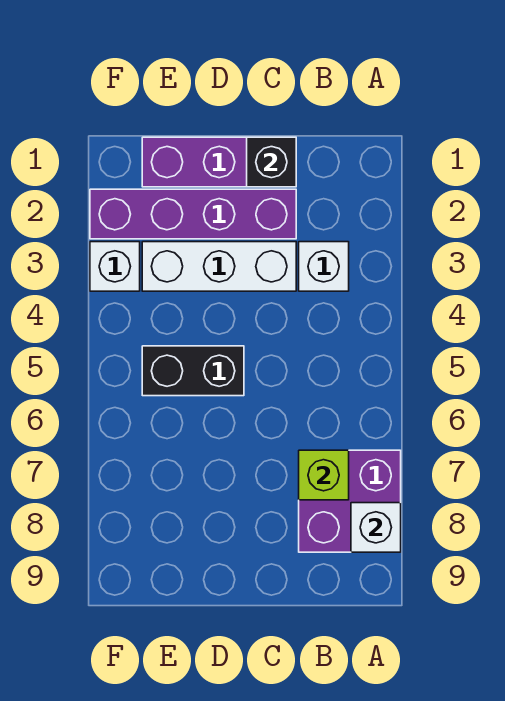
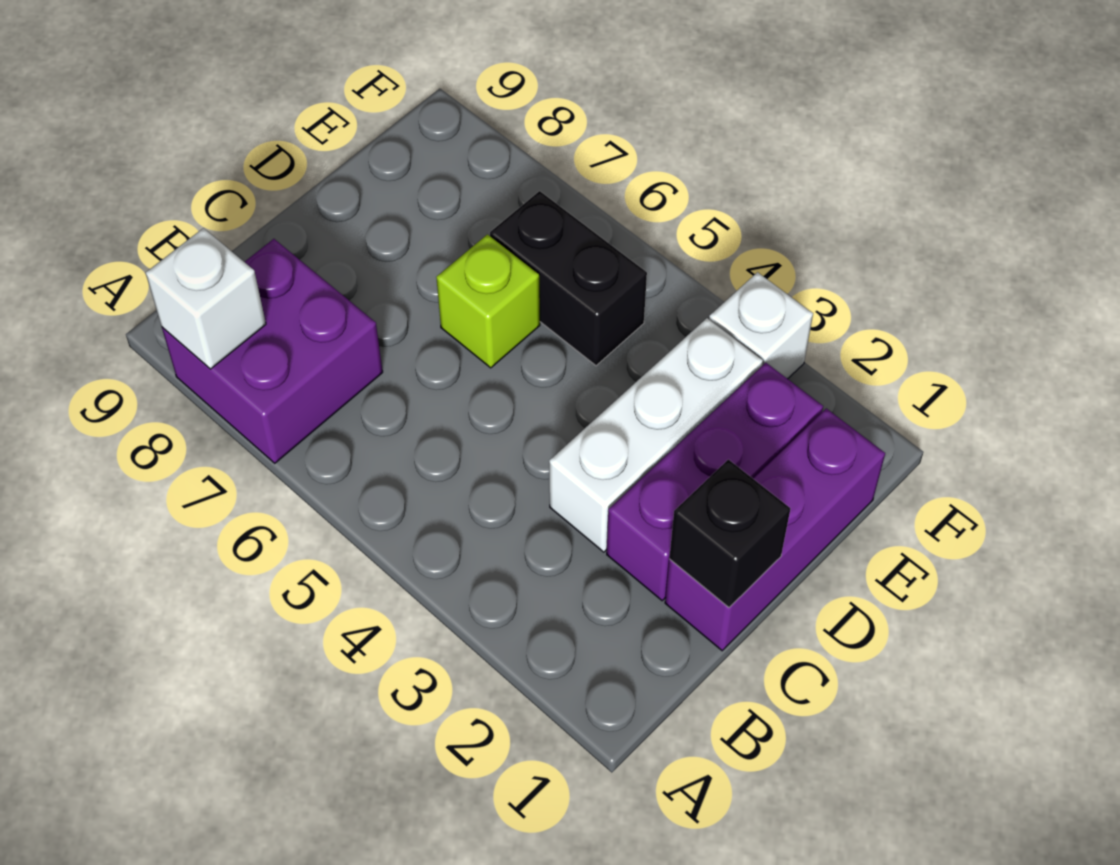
white brick B3 level 1 -> none
lime brick B7 level 2 -> lime brick D6 level 1
purple brick C2:F2 level 1 -> purple brick C2:E2 level 1
black brick D5:E5 level 1 -> black brick E5:E6 level 1

